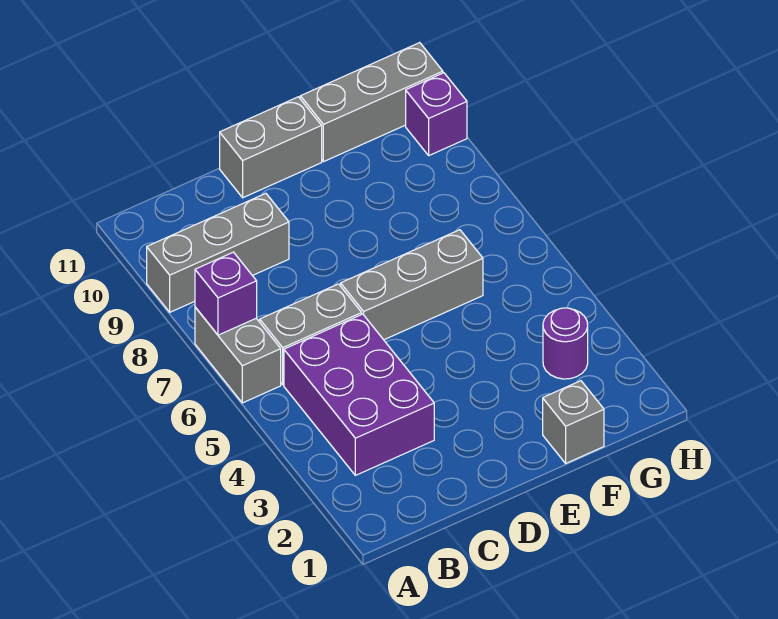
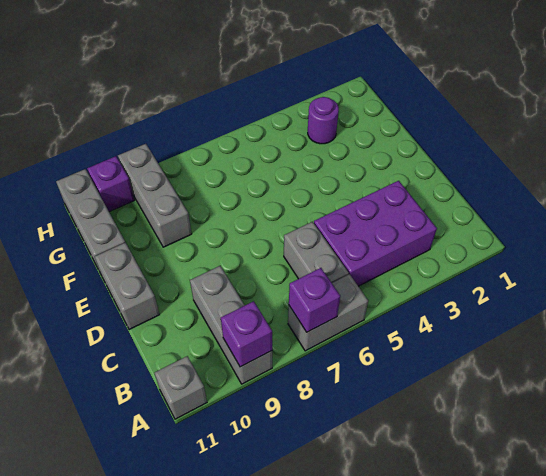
none -> purple brick A9 level 2
grey brick D6:F6 level 1 -> grey brick F9:H9 level 1
grey brick F1 level 1 -> grey brick A11 level 1

